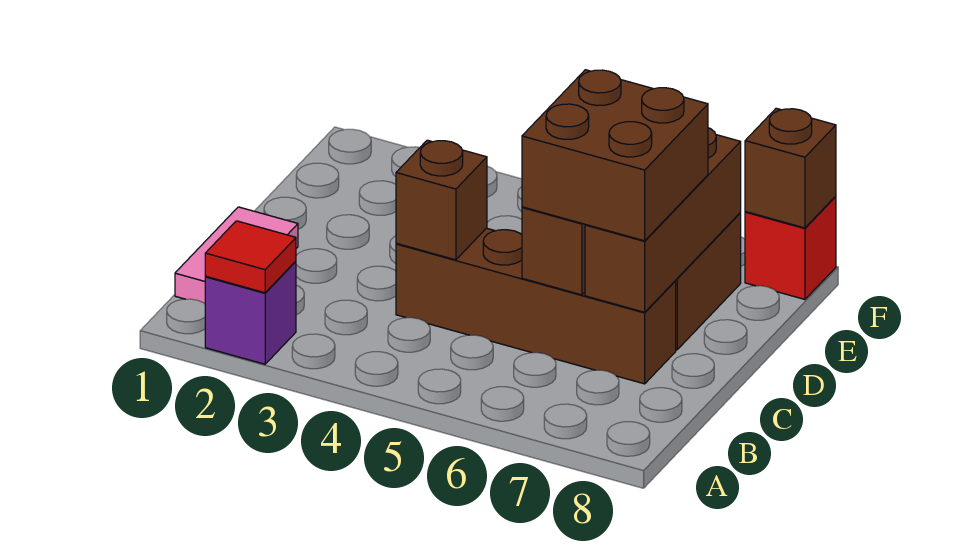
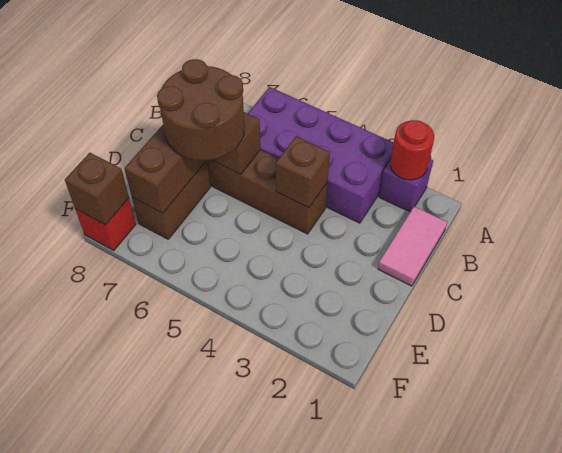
red tile A2 level 2 -> red round brick A2 level 2
none -> purple brick A3:B6 level 1
brown brick C6:D7 level 3 -> brown round brick C6:D7 level 3

